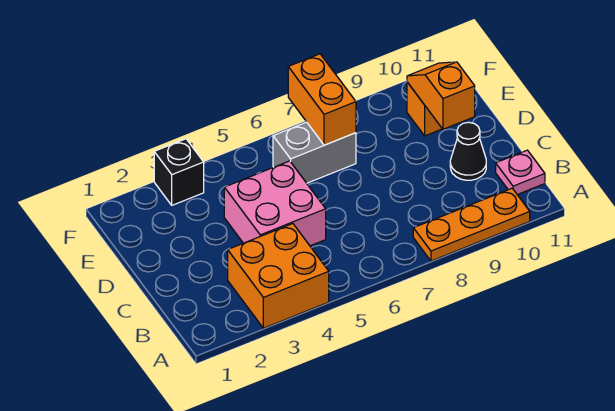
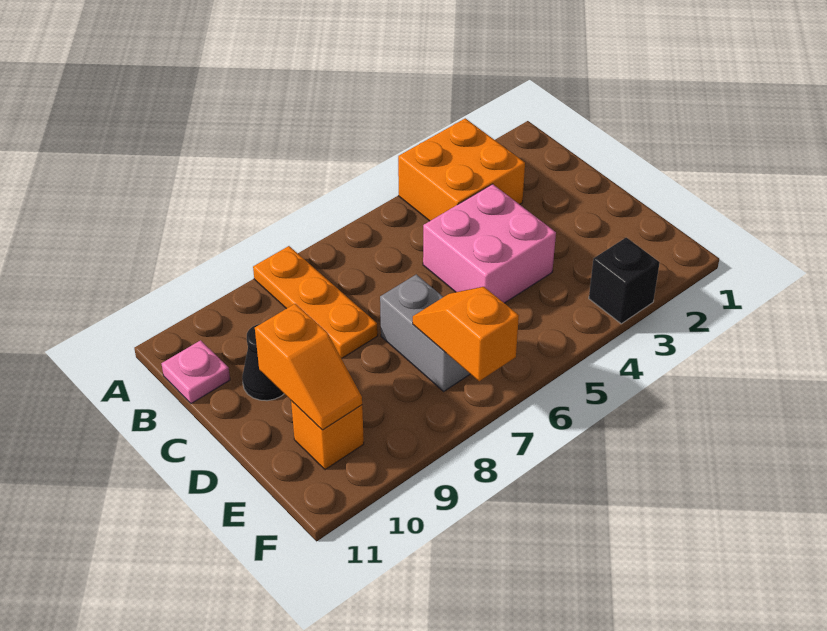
orange plate A8:A10 level 1 -> orange plate A8:C8 level 1
grey brick E6:E7 level 1 -> grey brick D7:E7 level 1
orange brick E7:F7 level 2 -> orange slope E7:F7 level 2 top F

